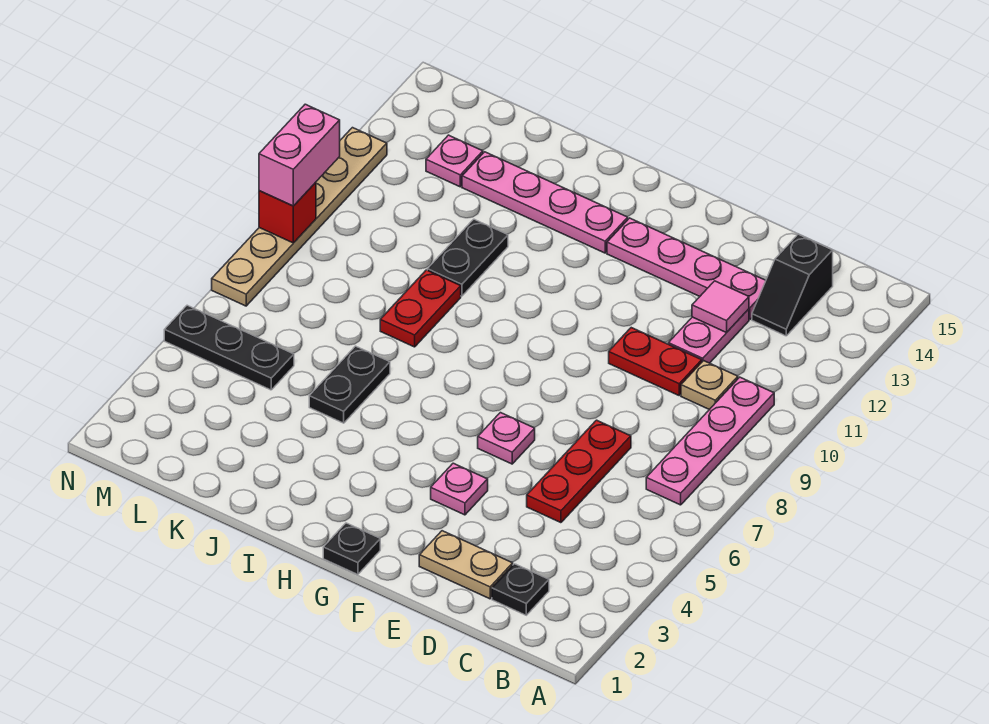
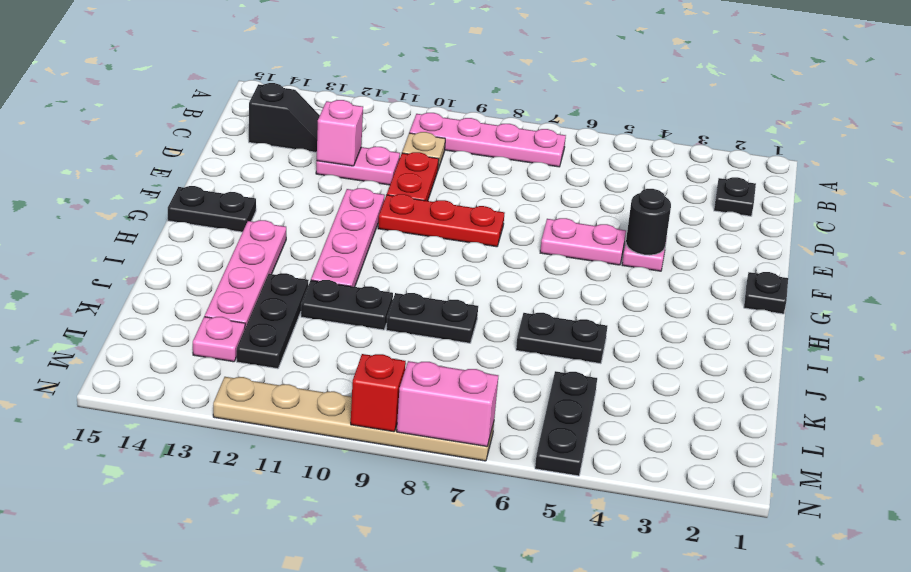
tan plate D2:E2 level 1 -> none
red plate D5:D7 level 1 -> red plate F8:F10 level 1
pink tile D12 level 2 -> pink brick D12 level 2
pink plate D13:G13 level 1 -> pink plate F11:I11 level 1
none -> black round brick F4 level 2
pink plate F6 level 1 -> pink plate F5:F6 level 1
none -> black plate G14:G15 level 1
red plate J8:J9 level 1 -> black plate J8:J9 level 1
none -> black plate J12:L12 level 1
pink brick N9:N10 level 3 -> pink brick N7:N8 level 2

